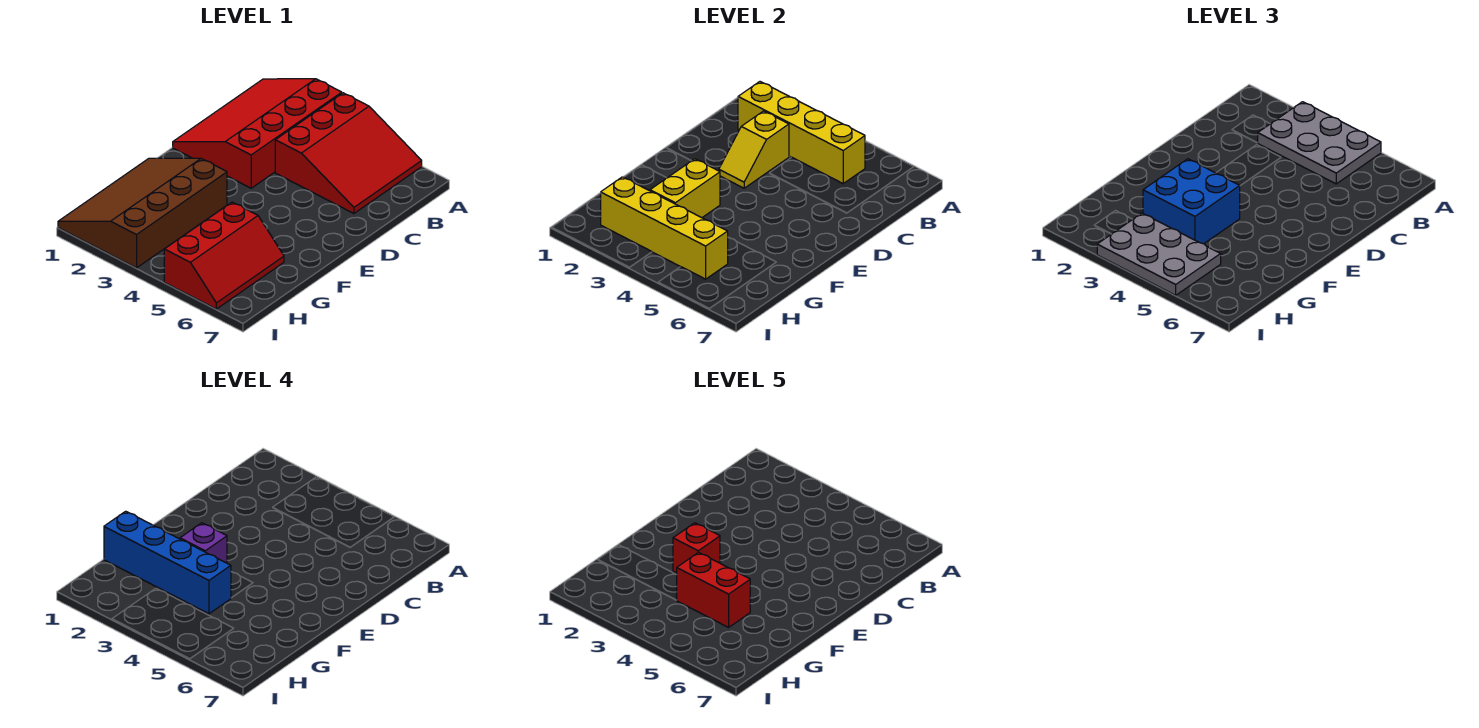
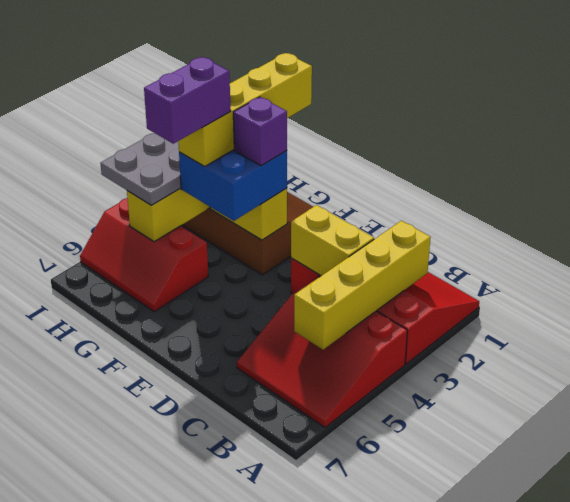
grey plate A3:B5 level 3 -> none
yellow slope C3:D3 level 2 top C -> yellow brick C3:D3 level 2
red brick F3 level 5 -> none
blue brick G1:G4 level 4 -> yellow brick G1:G4 level 4
red brick G4:G5 level 5 -> purple brick G4:G5 level 5

